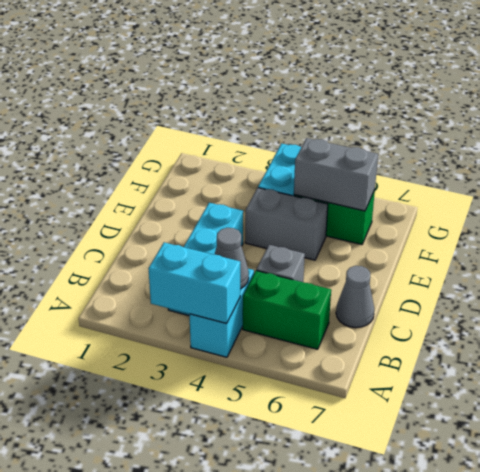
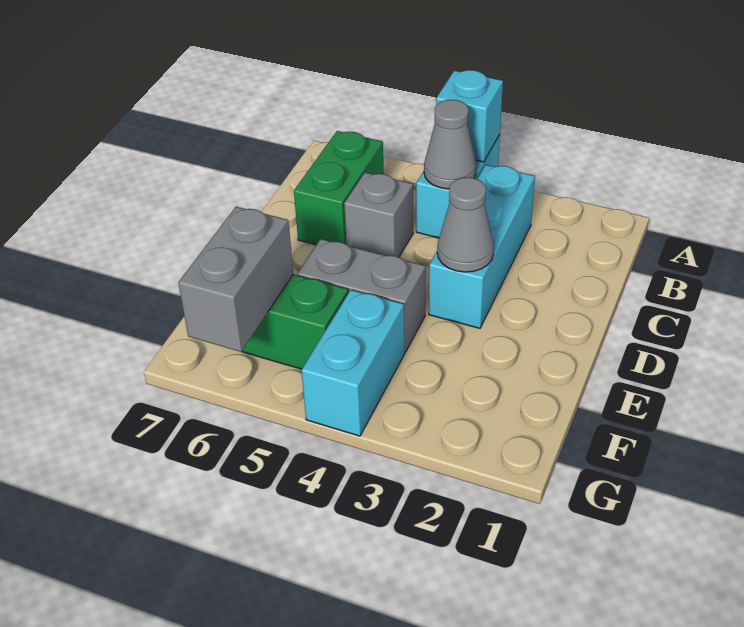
cyan brick A3:A4 level 2 -> cyan brick A4 level 2
green brick B5:B6 level 1 -> green brick B6:C6 level 1
grey cone C7 level 1 -> grey cone D3 level 2
grey brick F5:F6 level 2 -> grey brick F6:G6 level 2

